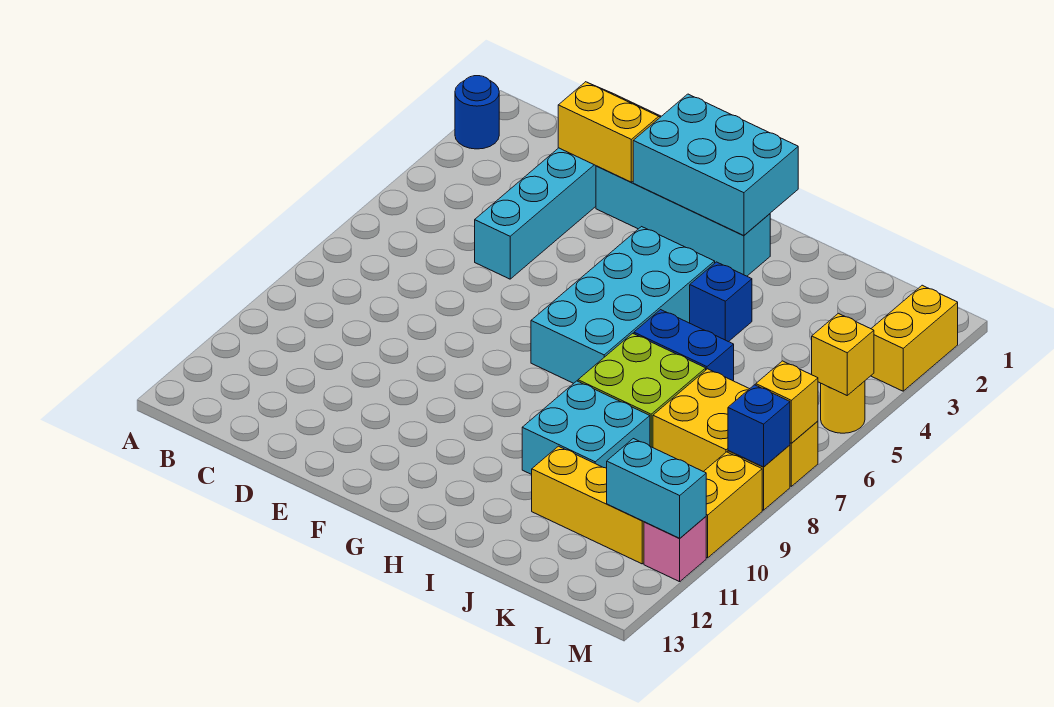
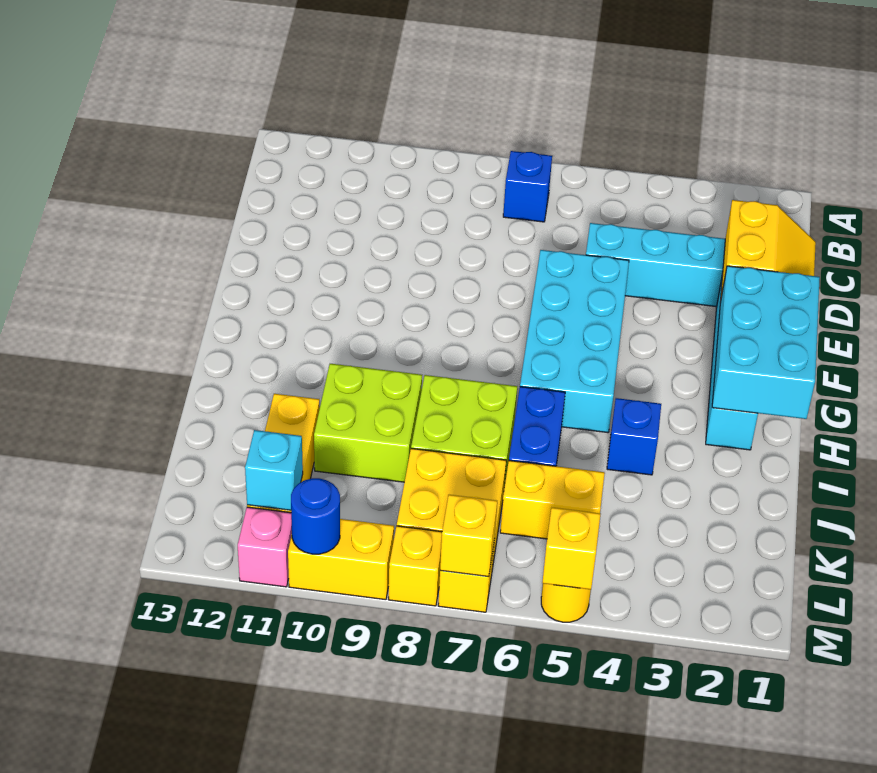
blue round brick A2 level 1 -> blue round brick M10 level 2
cyan brick G4:H7 level 1 -> cyan brick E5:H6 level 1
cyan brick I9:J10 level 1 -> lime brick I9:J10 level 1
cyan brick L11:M11 level 2 -> cyan brick L11 level 2
yellow brick M2:M3 level 1 -> yellow brick K5:K6 level 1
blue brick M8 level 2 -> blue brick B7 level 1

